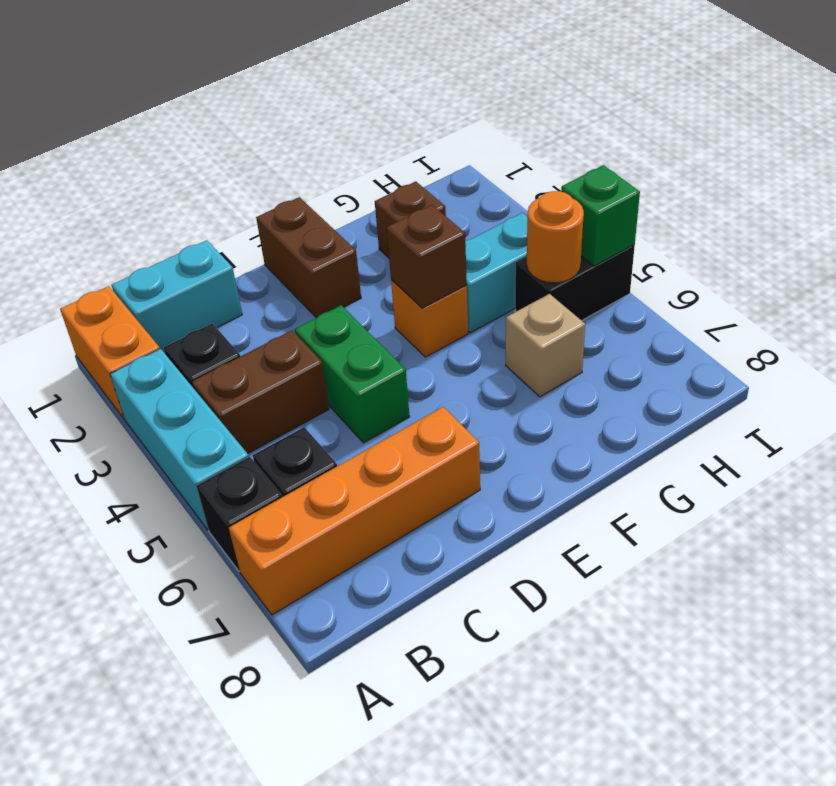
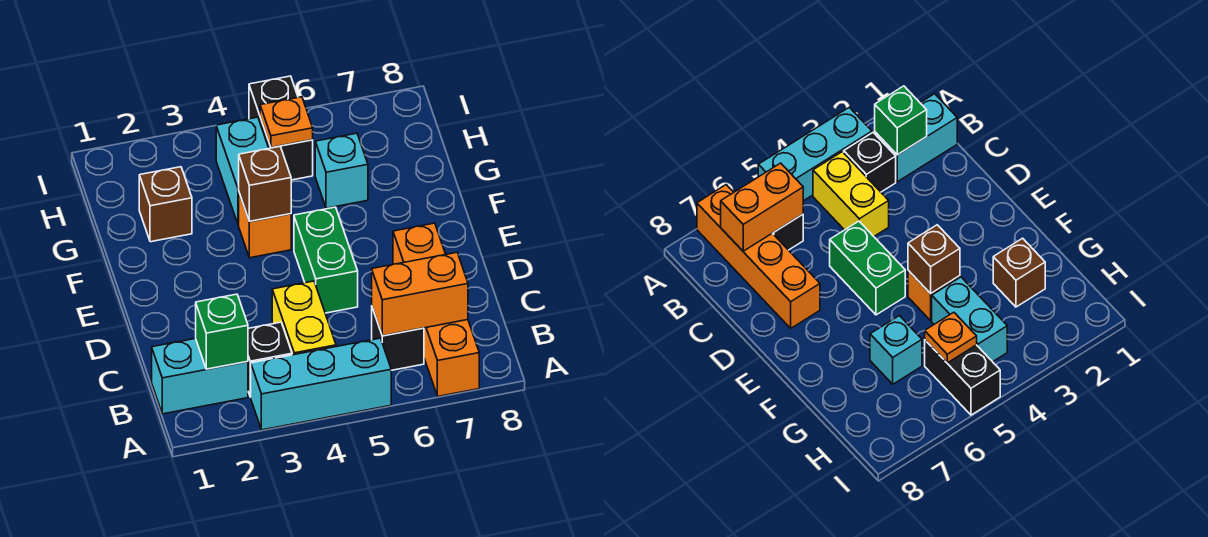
orange brick A1:A2 level 1 -> orange brick B6:B7 level 2
black brick A6 level 1 -> none
cyan brick B1:C1 level 1 -> cyan brick B1:B2 level 1
brown brick B4:C4 level 1 -> yellow brick B4:C4 level 1
green brick D4:D5 level 1 -> green brick D5:E5 level 1
brown brick E1:E2 level 1 -> none
tan brick G6 level 1 -> cyan brick G6 level 1
orange round brick H5 level 2 -> orange plate H5 level 2
green brick I5 level 2 -> green brick B2 level 2

